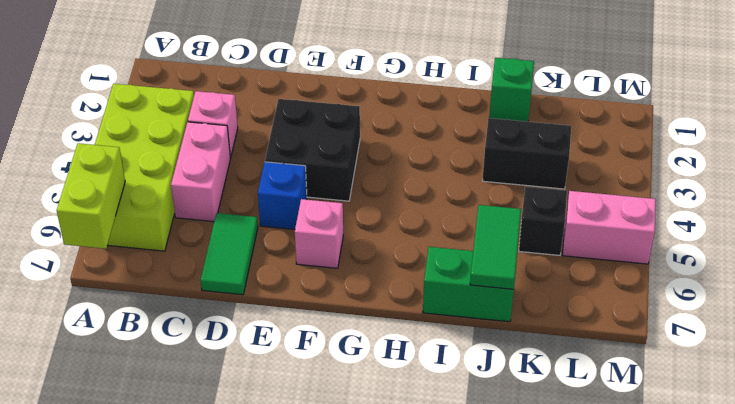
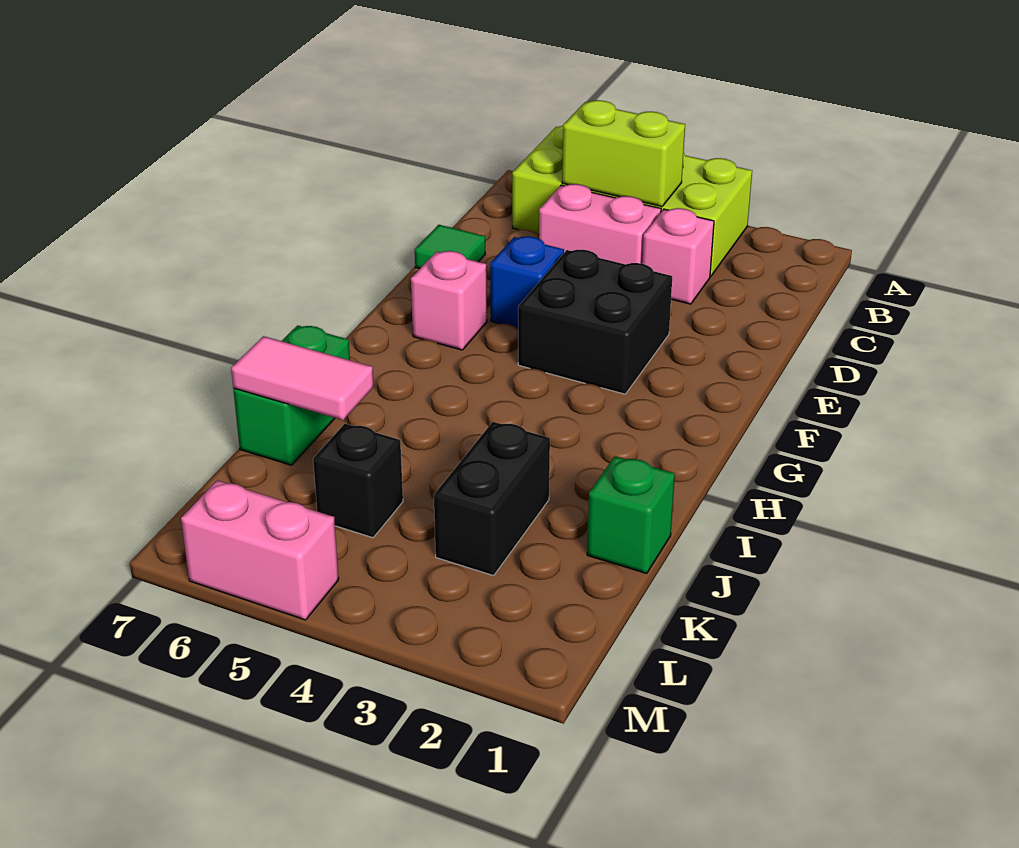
lime brick A6:A7 level 2 -> lime brick B4:B5 level 2
green tile D6:D7 level 1 -> green tile D7 level 1
green tile J6:J7 level 2 -> pink tile J6:J7 level 2
pink brick L5:M5 level 1 -> pink brick M5:M6 level 1

